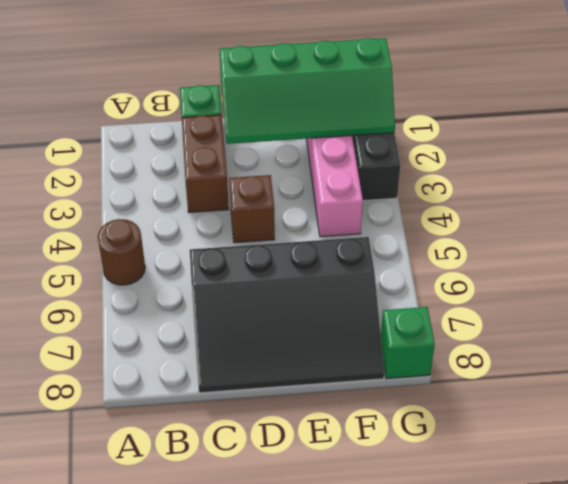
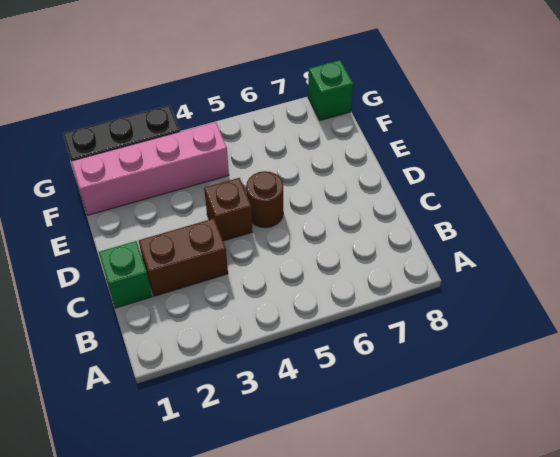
brown round brick A5 level 1 -> brown round brick D5 level 1
black slope C6:F8 level 1 top 6 -> none
green slope D1:G2 level 2 top 1 -> none

